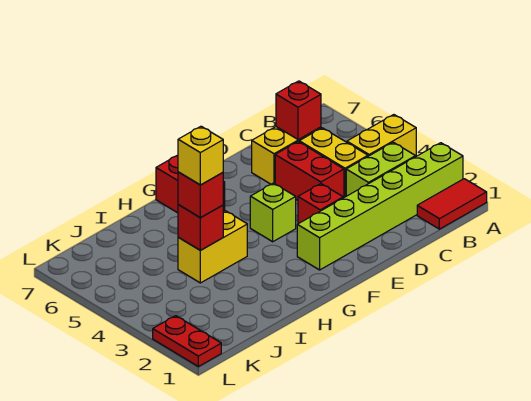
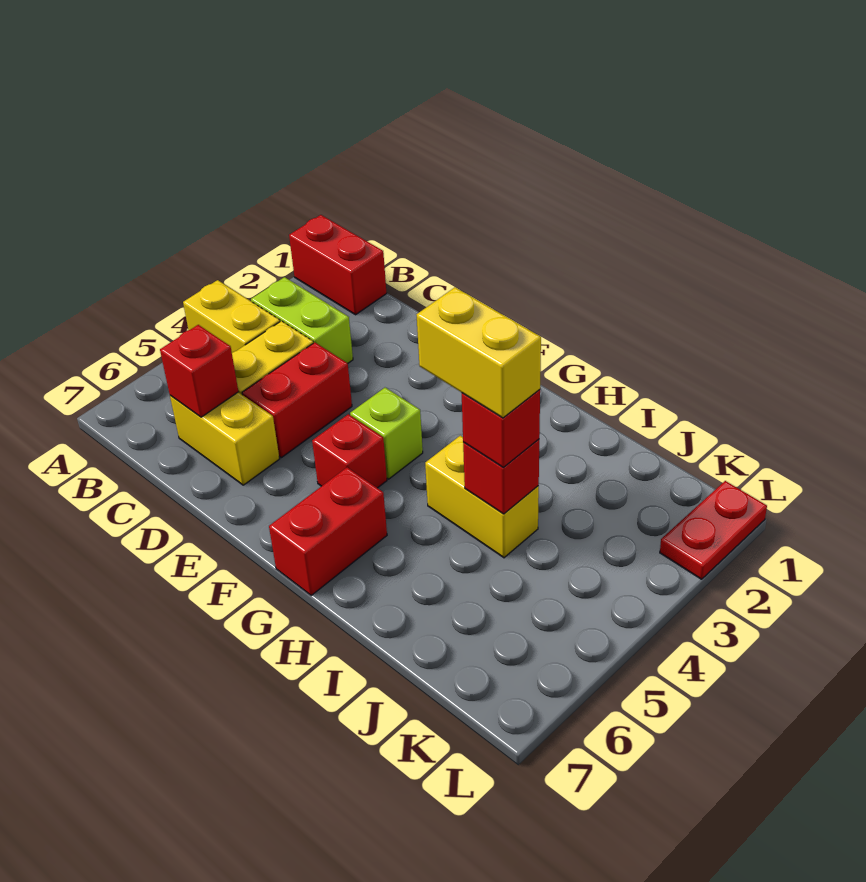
red tile A1:B1 level 1 -> red brick A1:B1 level 1
lime brick A2:F2 level 1 -> none
red brick E3 level 1 -> red brick F5 level 1
yellow brick I4 level 4 -> yellow brick H4:I4 level 4

